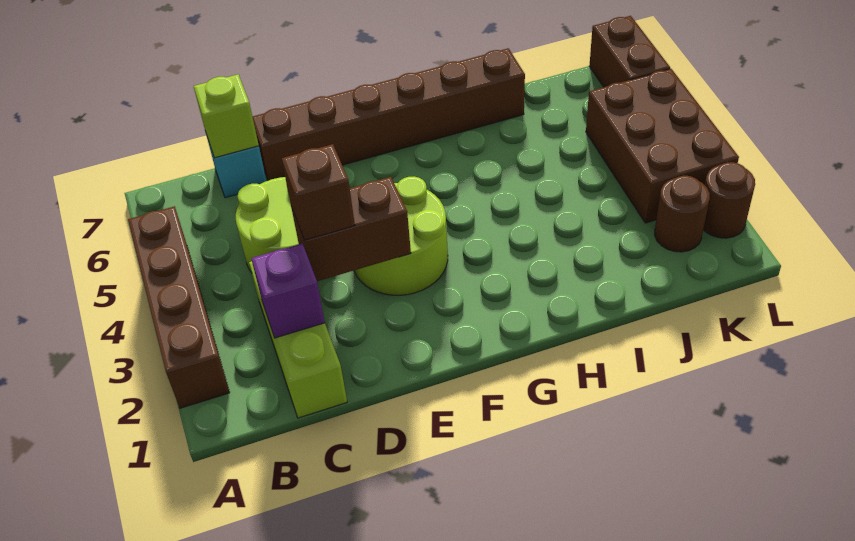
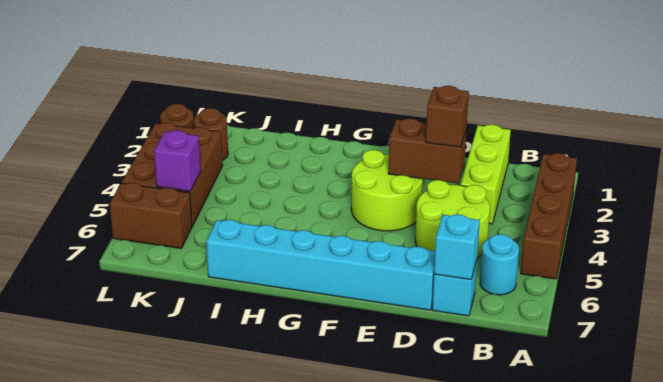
none -> cyan round brick B6 level 1
purple brick C2 level 2 -> purple brick K5 level 2
lime brick C7 level 2 -> cyan brick C7 level 2
brown brick D7:I7 level 1 -> cyan brick D7:I7 level 1
brown brick L6:L7 level 1 -> brown brick K6:L6 level 1

